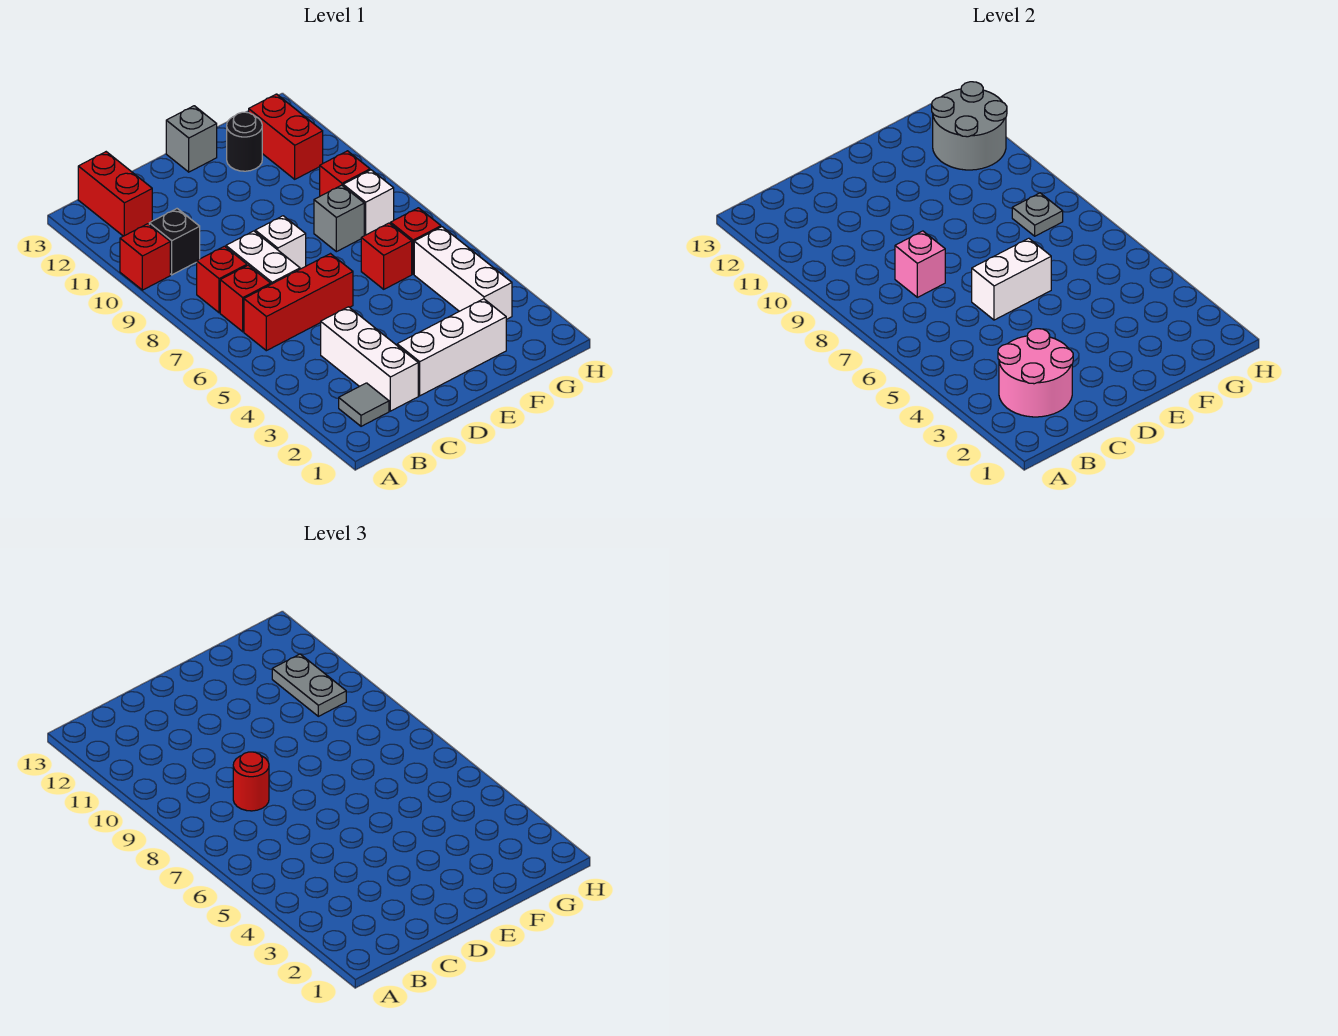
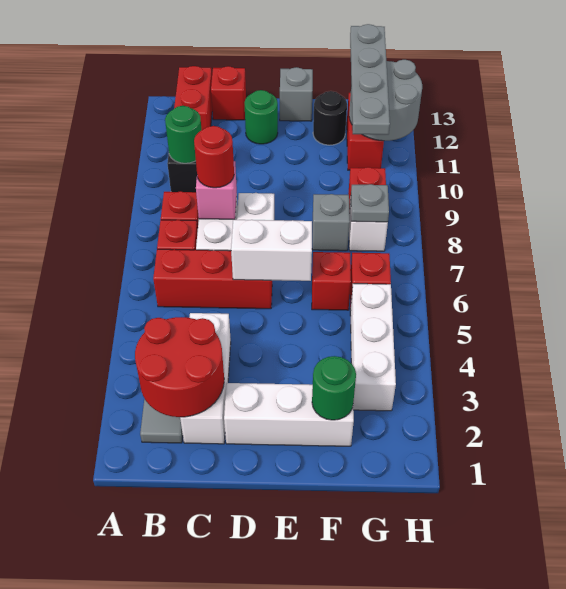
red brick A10 level 1 -> red brick C13 level 1
pink round brick B2:C3 level 2 -> red round brick B2:C3 level 2
none -> green round brick B10 level 2
none -> green round brick D12 level 1
none -> green round brick F2 level 2
grey plate G10:G11 level 3 -> grey plate G10:G13 level 3

